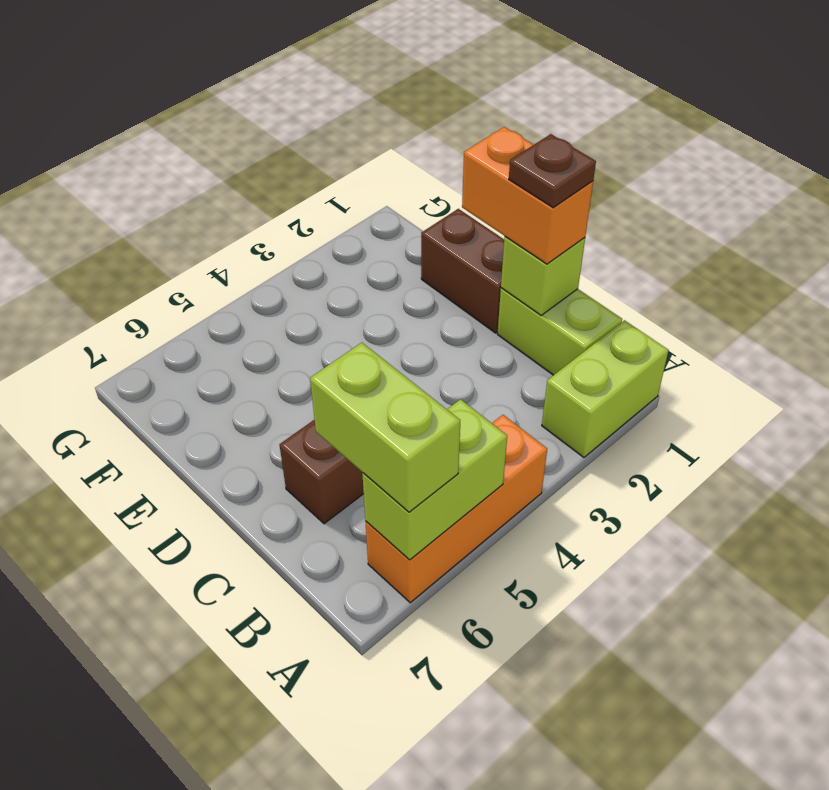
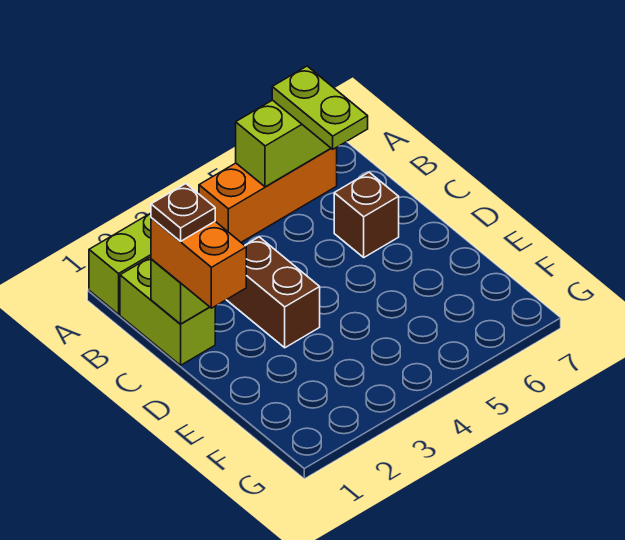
lime brick A6:B6 level 3 -> lime plate A6:B6 level 3
brown brick D1:E1 level 1 -> brown brick C3:D3 level 1

